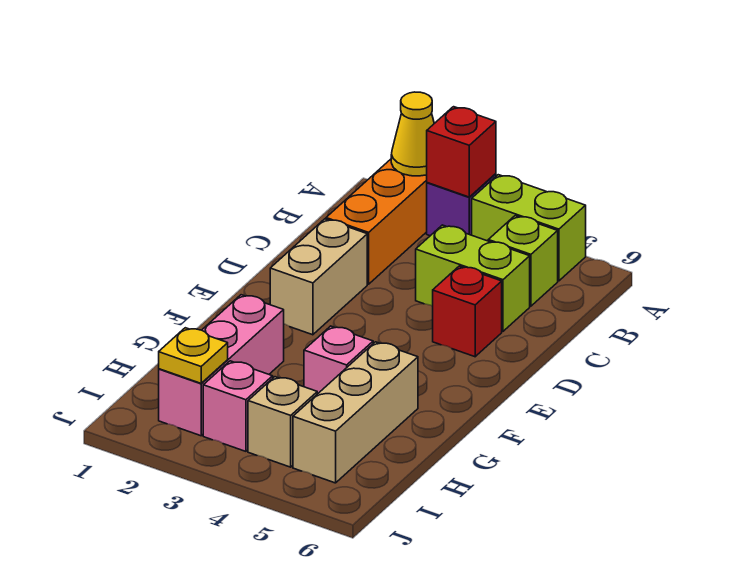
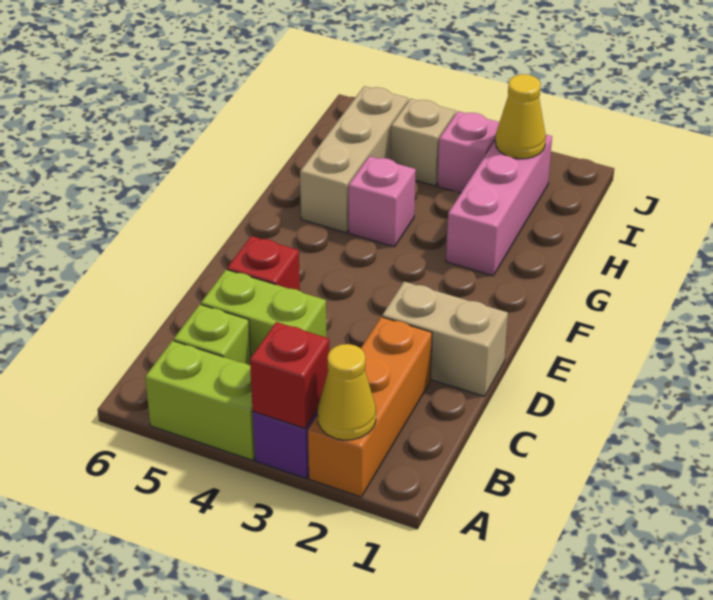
tan brick D2:E2 level 1 -> tan brick D1:D2 level 1
yellow plate I2 level 2 -> yellow cone I2 level 2

